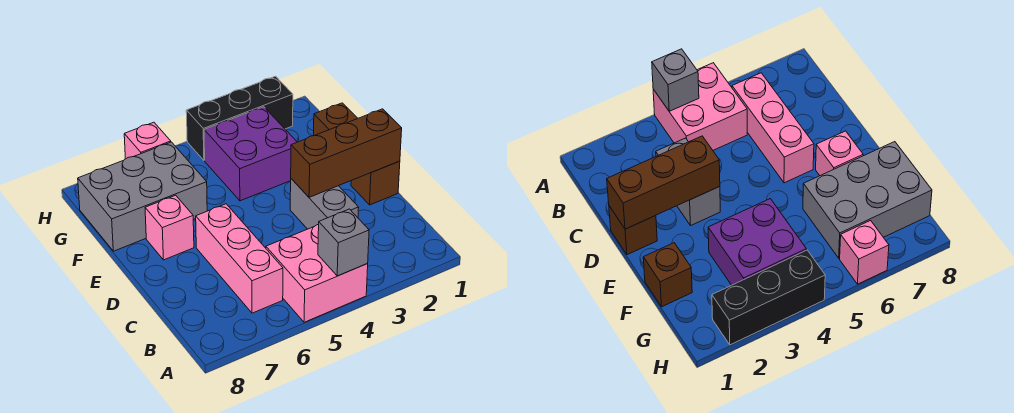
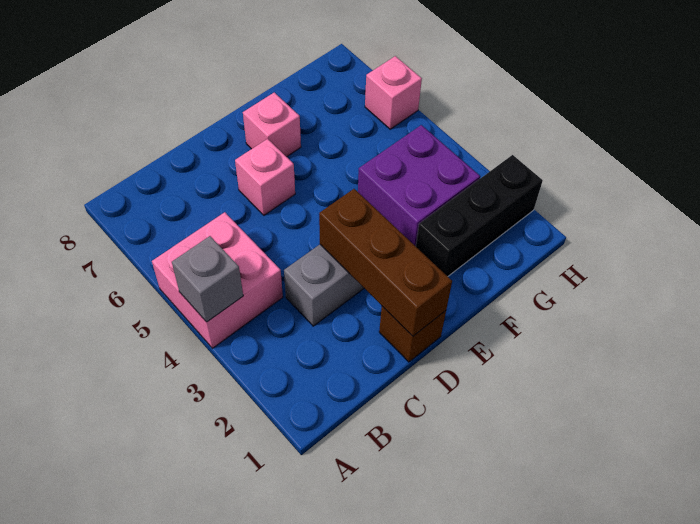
pink brick B6:D6 level 1 -> pink brick D6 level 1
brown brick F1 level 1 -> none
grey brick F6:G8 level 1 -> none
black brick H2:H4 level 1 -> black brick F2:H2 level 1

